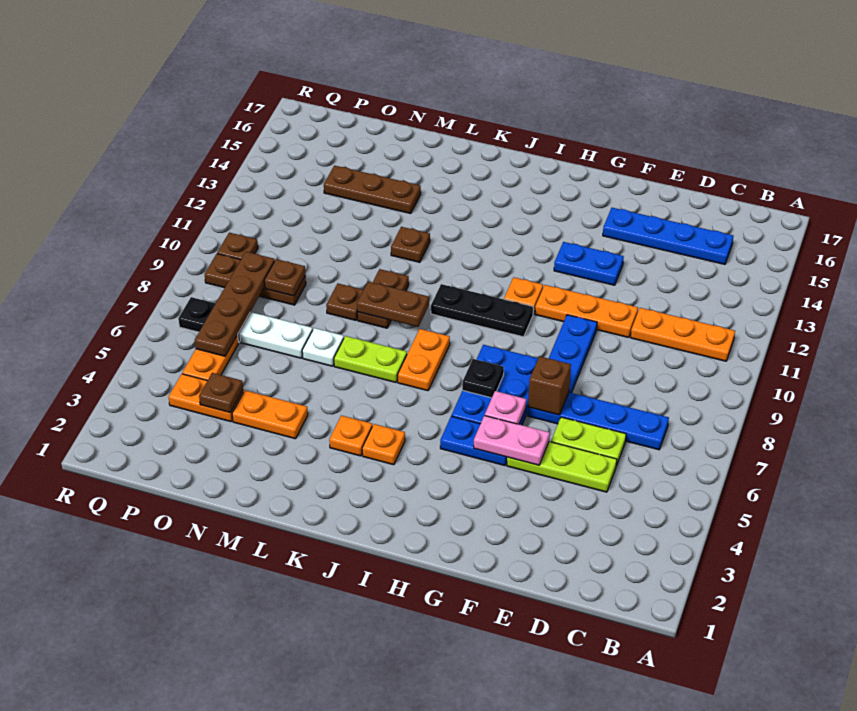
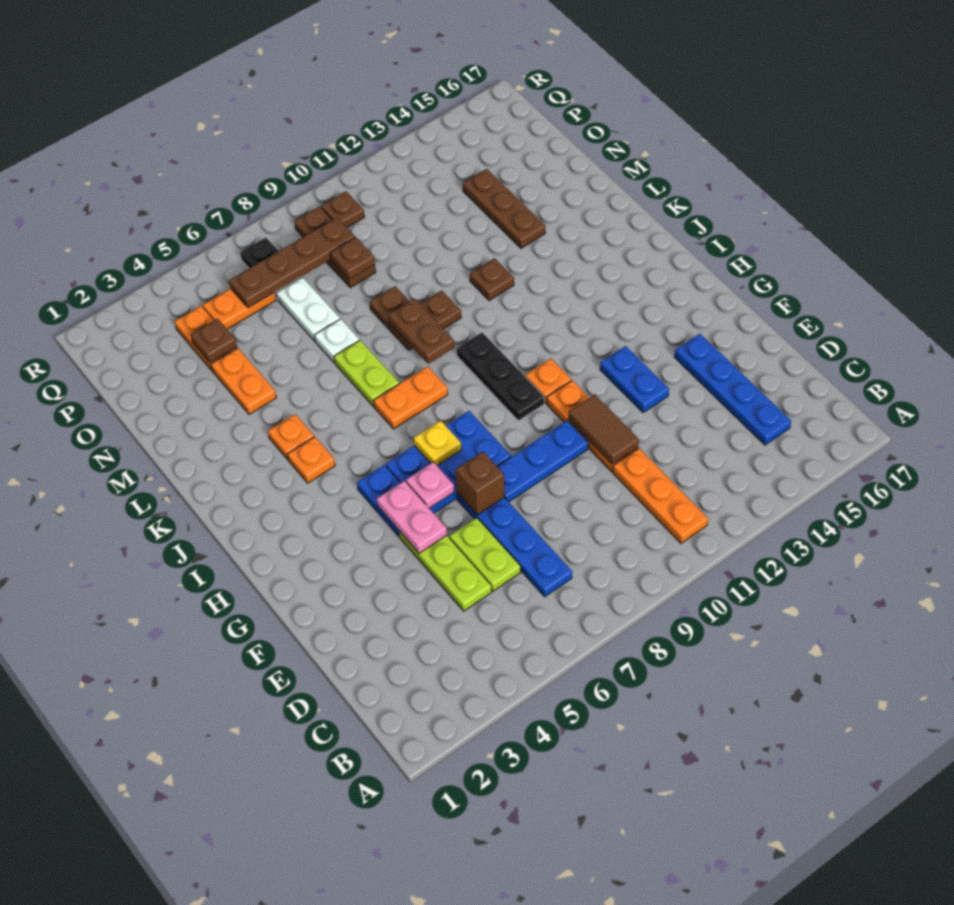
none -> brown tile E11:F11 level 2
black plate H7 level 2 -> yellow plate H7 level 2

